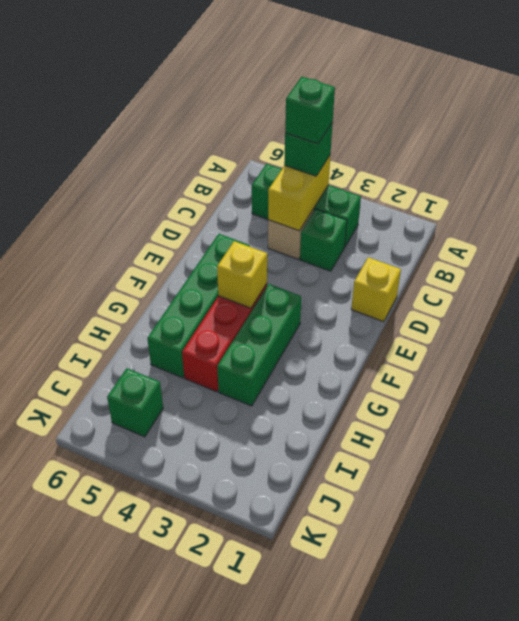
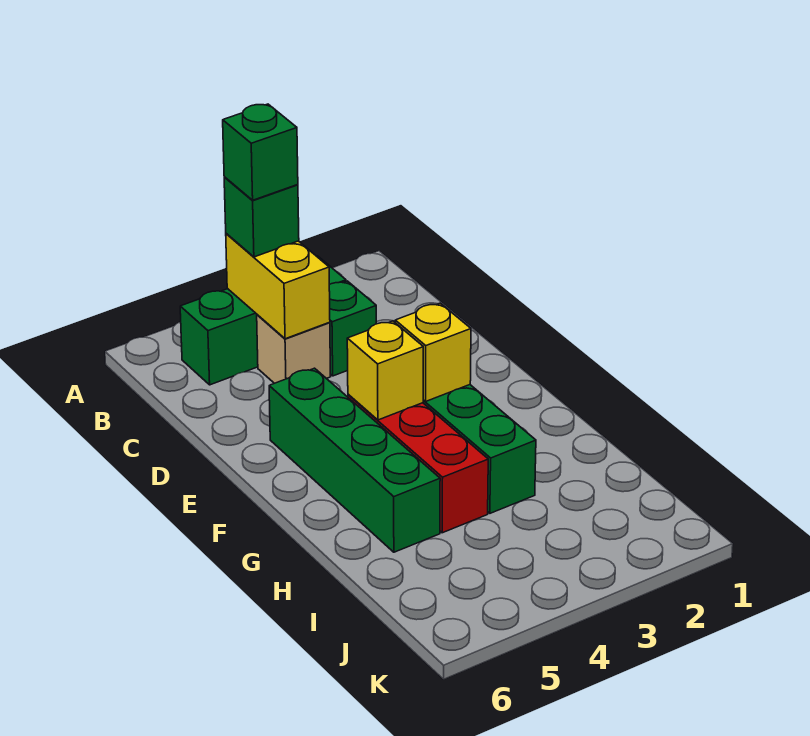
yellow brick D1 level 1 -> yellow brick F3 level 2
green brick J5 level 1 -> none

